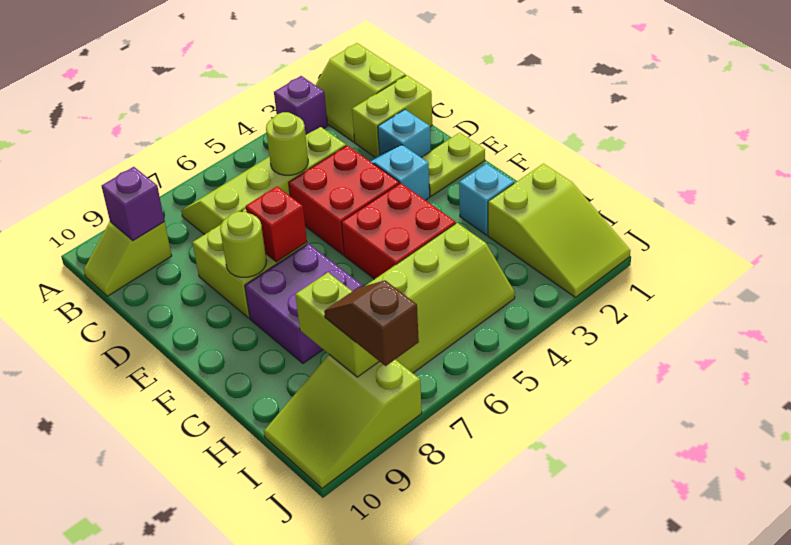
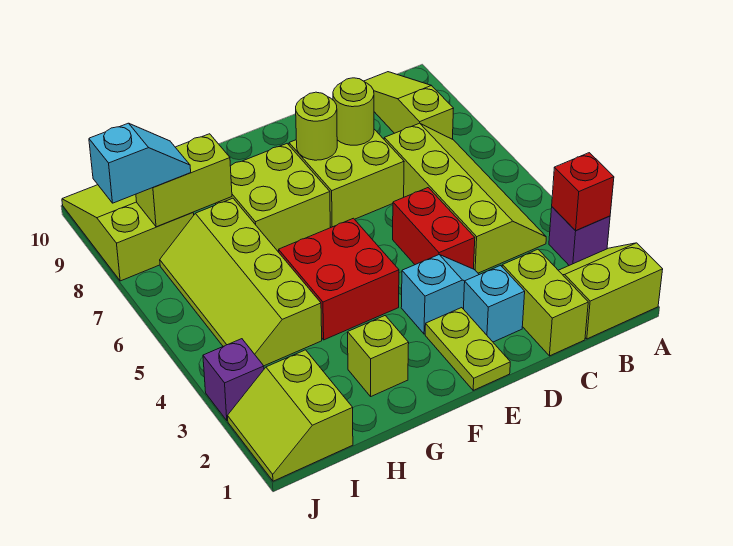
lime slope B9:B10 level 1 top 9 -> lime slope B8:B10 level 1 top 8
purple brick B9 level 2 -> purple brick J3 level 1
lime round brick C5 level 2 -> lime round brick D8 level 2
red brick D4:E5 level 1 -> red brick D4:D5 level 1
red brick E7 level 2 -> red brick A3 level 2
purple brick F7:G8 level 1 -> lime brick F7:G8 level 1
cyan brick G2 level 1 -> lime brick G2 level 1
lime slope H1:J2 level 1 top H -> lime slope I1:J2 level 1 top I
brown slope I8:J8 level 3 top J -> cyan slope I8:J8 level 3 top J

